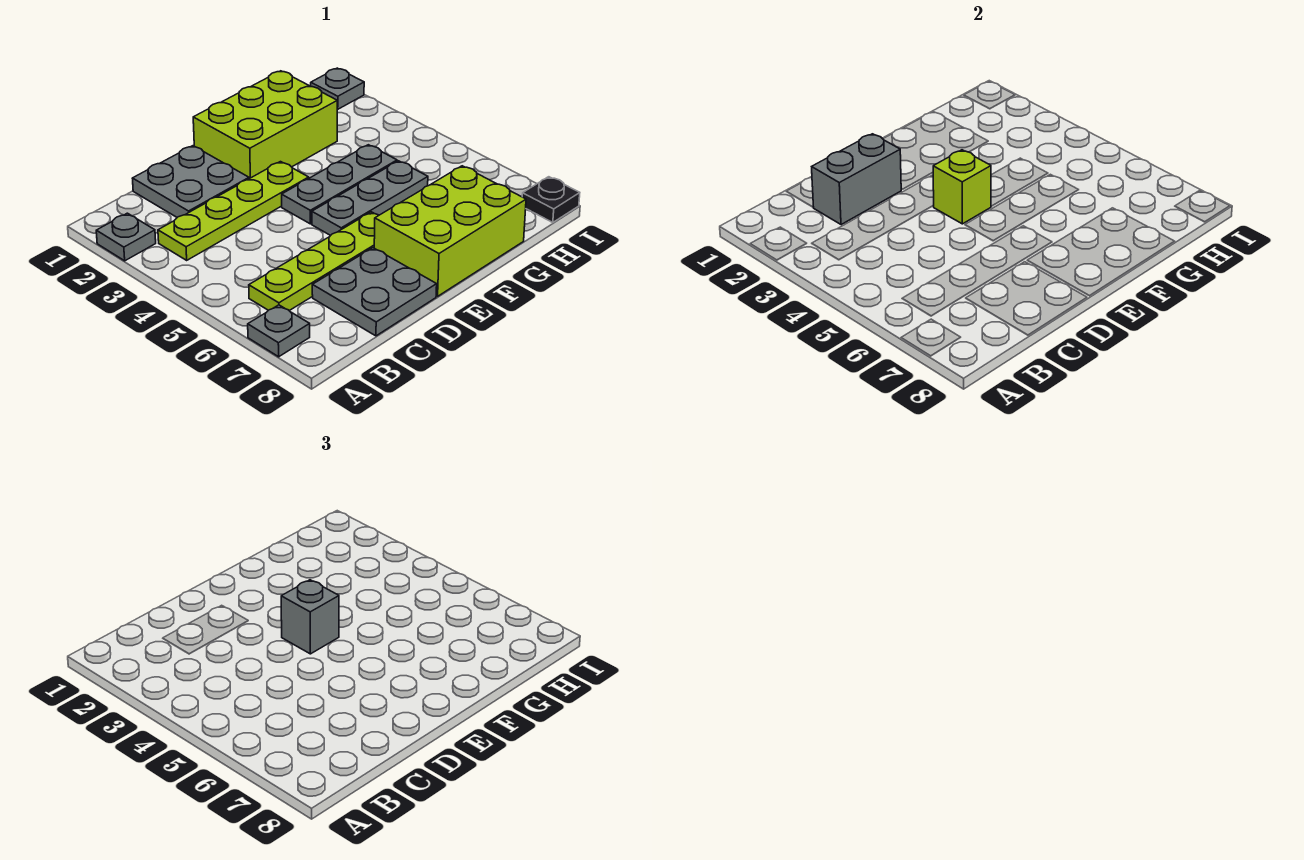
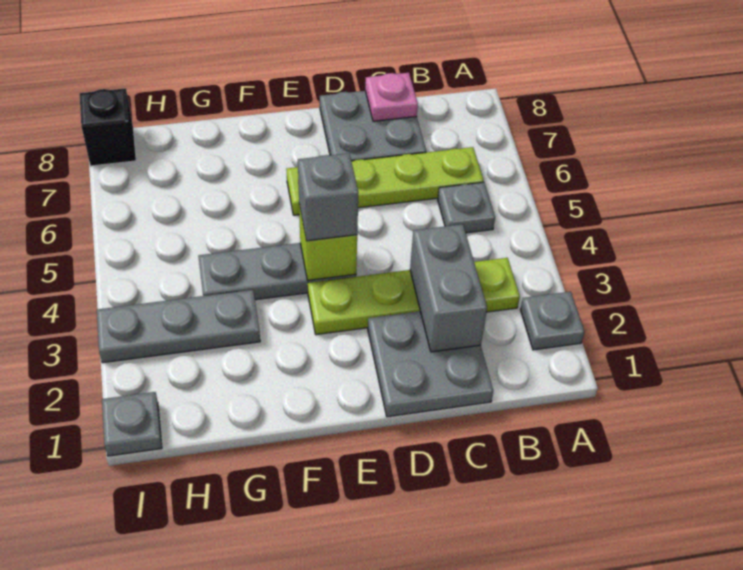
grey plate A7 level 1 -> grey plate B5 level 1
grey brick C2:D2 level 2 -> grey brick C2:C3 level 2
none -> pink plate C8 level 2
lime brick E1:G2 level 1 -> none
grey plate E5:G5 level 1 -> grey plate G3:I3 level 1
lime brick E7:G8 level 1 -> none
black plate I8 level 1 -> black brick I8 level 1

